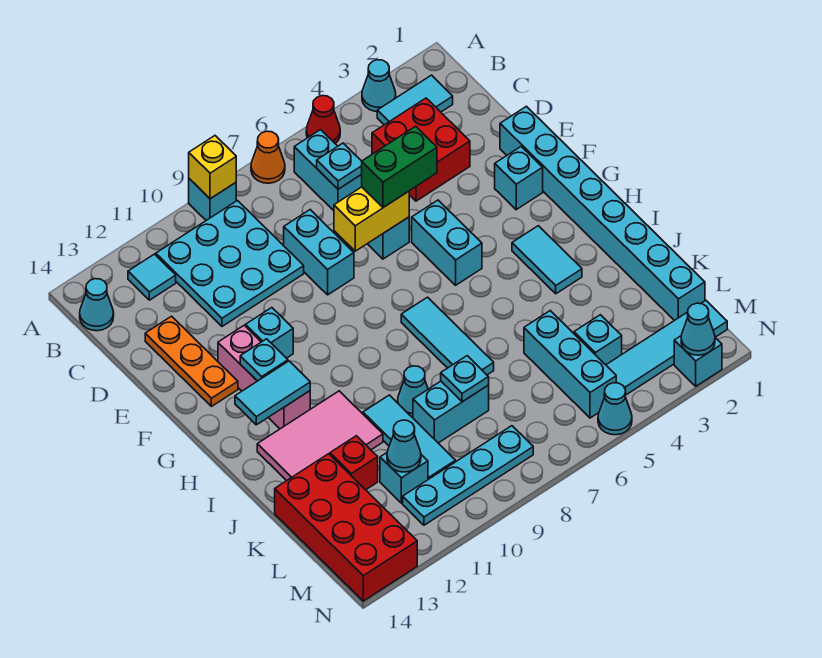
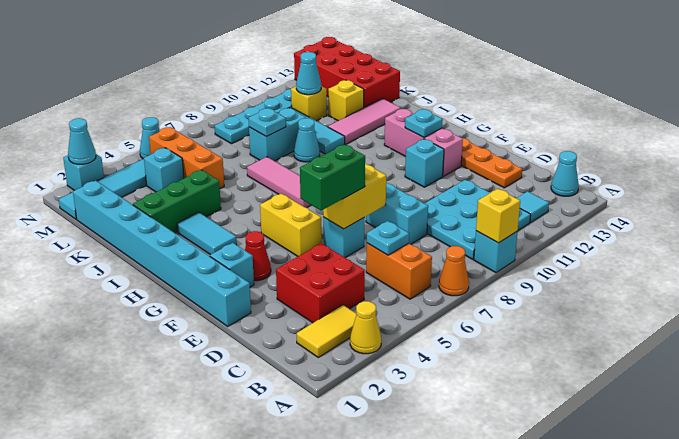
cyan cone A3 level 1 -> yellow cone A3 level 1
red cone A5 level 1 -> red cone F3 level 1
cyan tile B2:B3 level 1 -> yellow tile B2:B3 level 1
cyan brick B6:C6 level 1 -> orange brick B6:C6 level 1
cyan brick F5:G5 level 1 -> yellow brick F5:G5 level 1
cyan tile H7:J7 level 1 -> pink tile H7:J7 level 1
cyan tile H12:H13 level 2 -> none
pink tile I11:J13 level 1 -> pink tile J11:J13 level 1
none -> green brick J2:J4 level 1
cyan brick K5:M5 level 1 -> orange brick K5:M5 level 1
red brick K12 level 1 -> yellow brick K12 level 1
cyan brick L11 level 1 -> yellow brick L11 level 1

